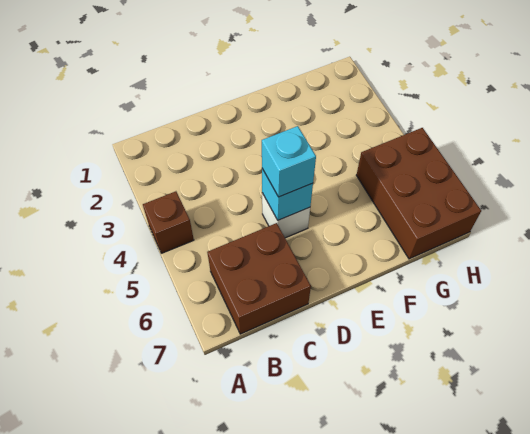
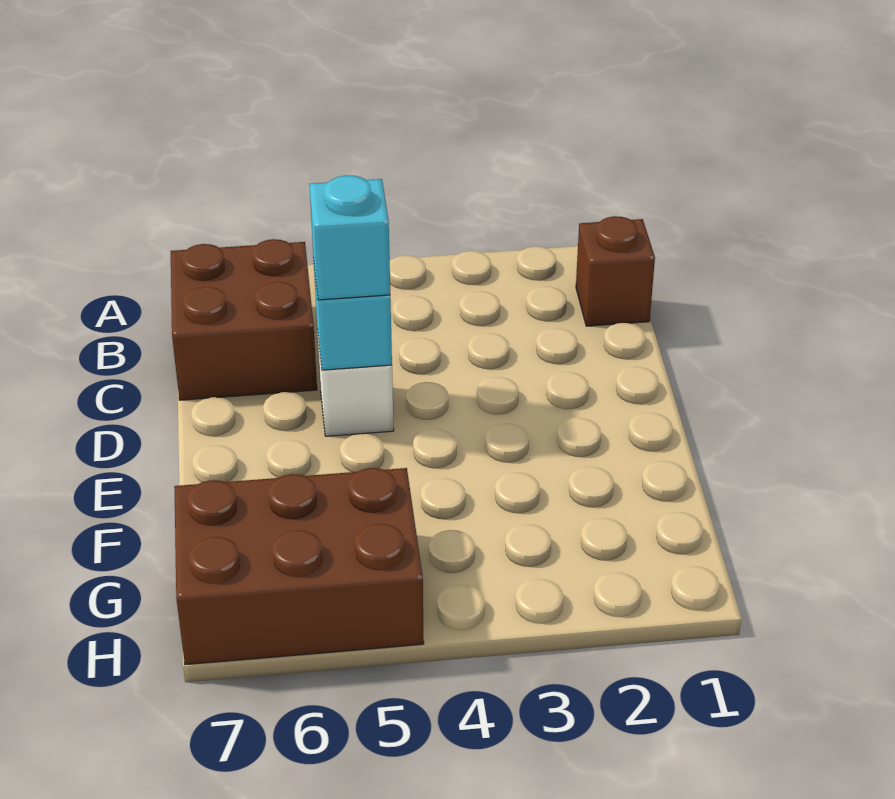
brown brick A4 level 1 -> brown brick B1 level 1

